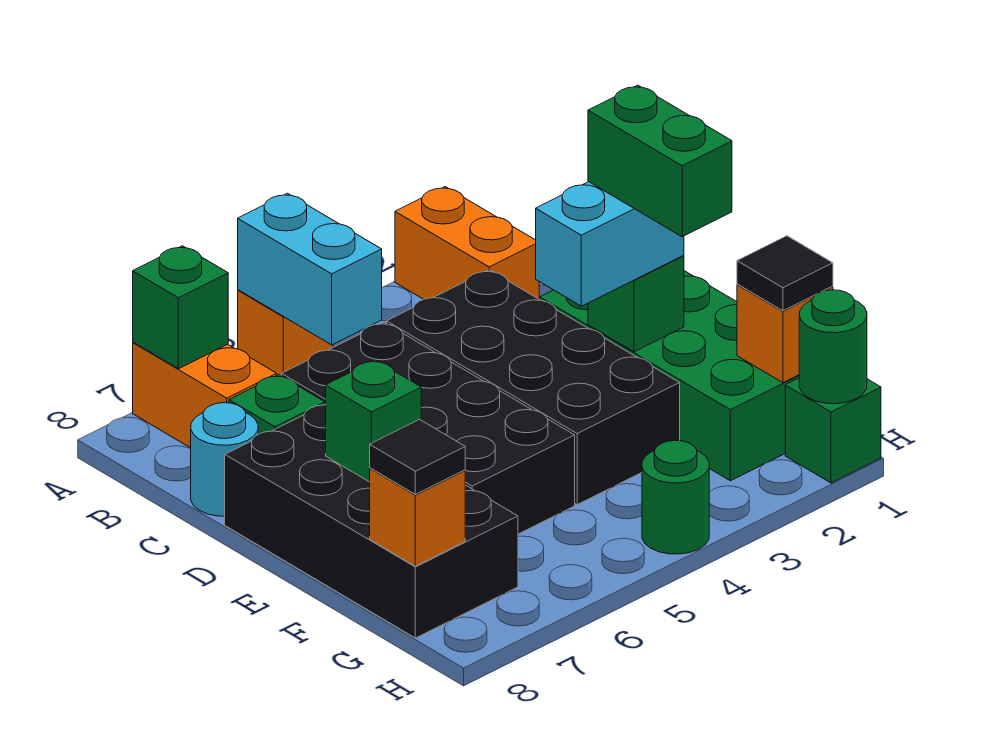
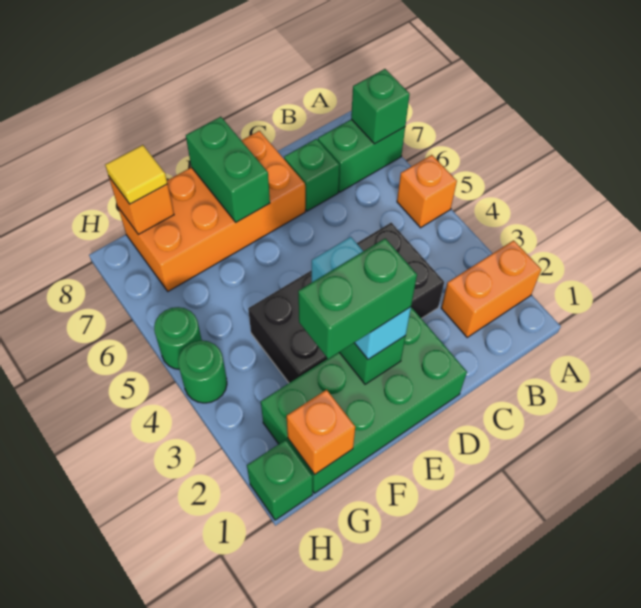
cyan brick A5:B5 level 2 -> none
orange brick A7:B7 level 1 -> green brick A7:B7 level 1
black brick C5:F6 level 1 -> none
cyan round brick C8 level 1 -> none
black brick D7:G8 level 1 -> orange brick D7:G8 level 1
green brick E7 level 2 -> green brick E7:E8 level 2
black tile G1 level 3 -> none
black tile G8 level 3 -> yellow tile G8 level 3
green round brick H1 level 2 -> green round brick H5 level 1

